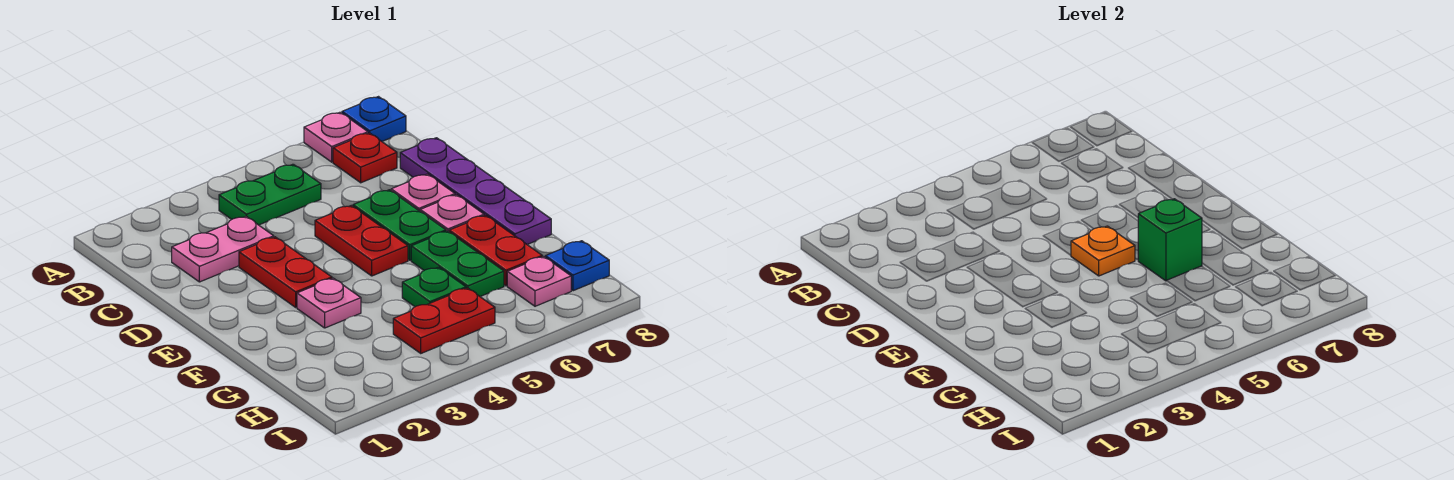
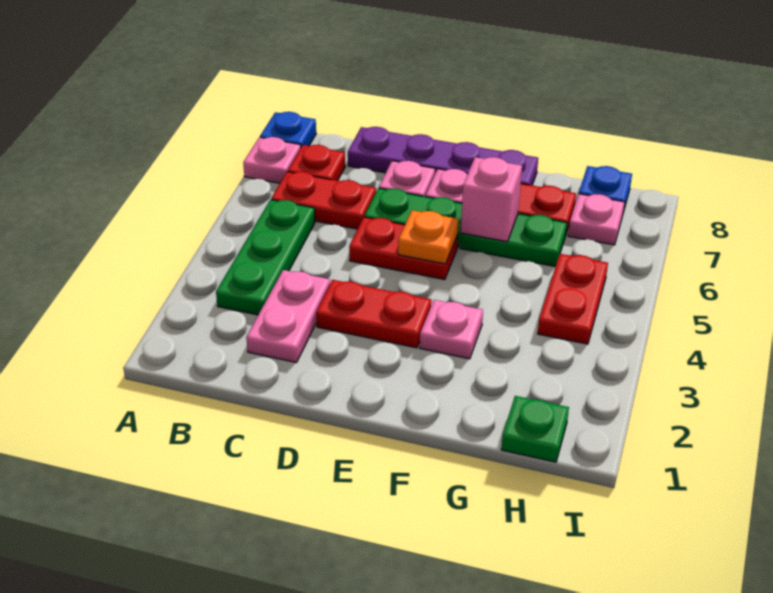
green plate B4:B5 level 1 -> green plate B3:B5 level 1
none -> red plate B6:C6 level 1
green brick F6 level 2 -> pink brick F6 level 2
green plate G5 level 1 -> green plate H1 level 1

